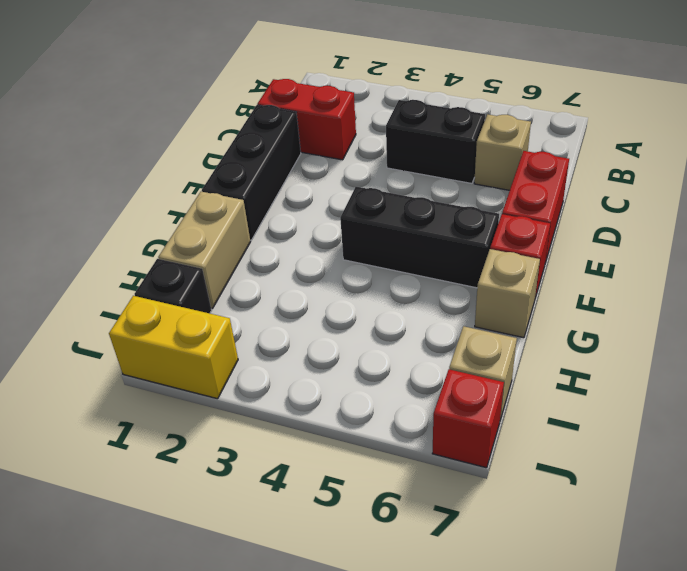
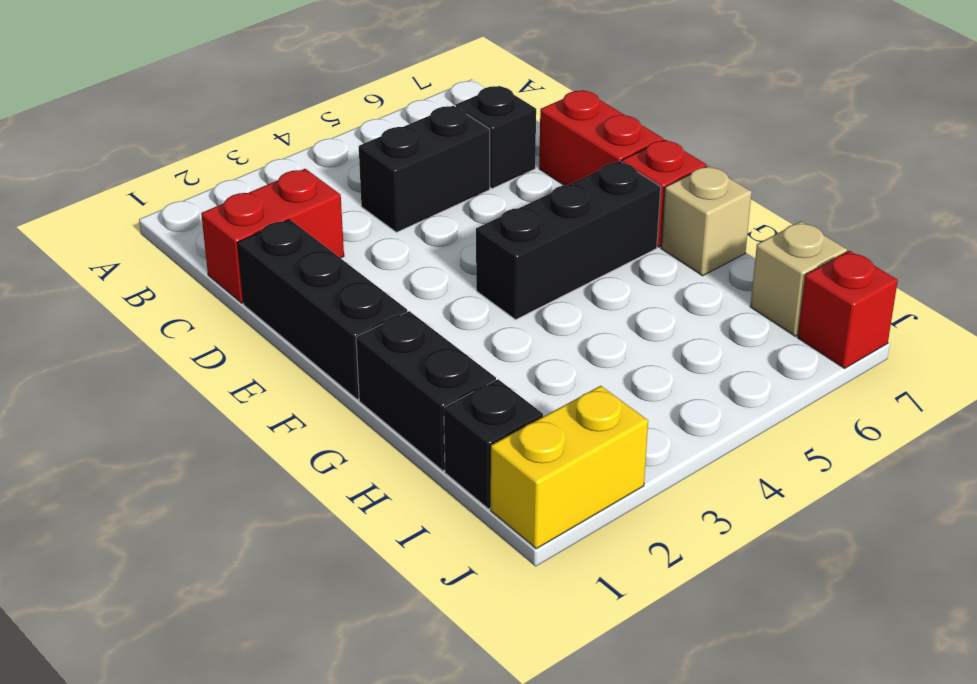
tan brick C6 level 1 -> black brick C6 level 1
tan brick G1:H1 level 1 -> black brick G1:H1 level 1

